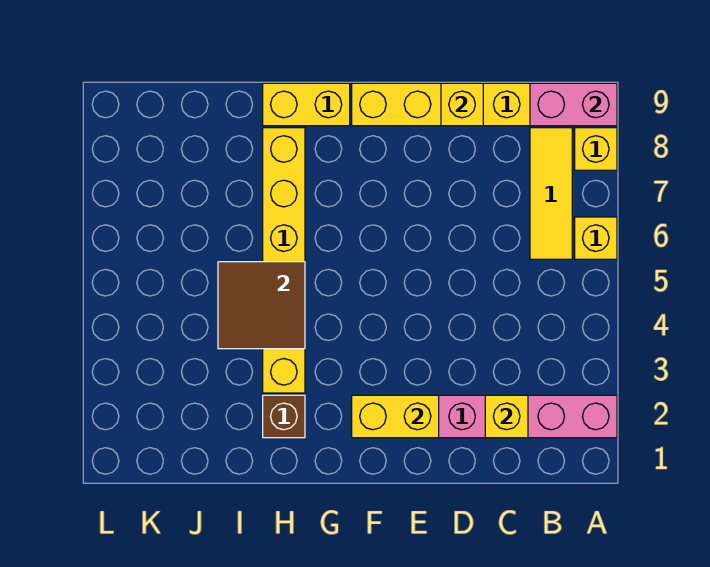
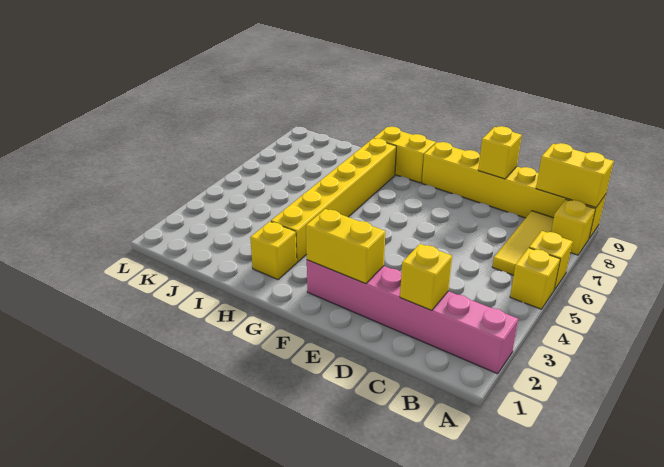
none -> yellow brick A5 level 1
pink brick A9:B9 level 2 -> yellow brick A9:B9 level 2
brown brick H2 level 1 -> yellow brick H2 level 1
brown tile H4:I5 level 2 -> none

